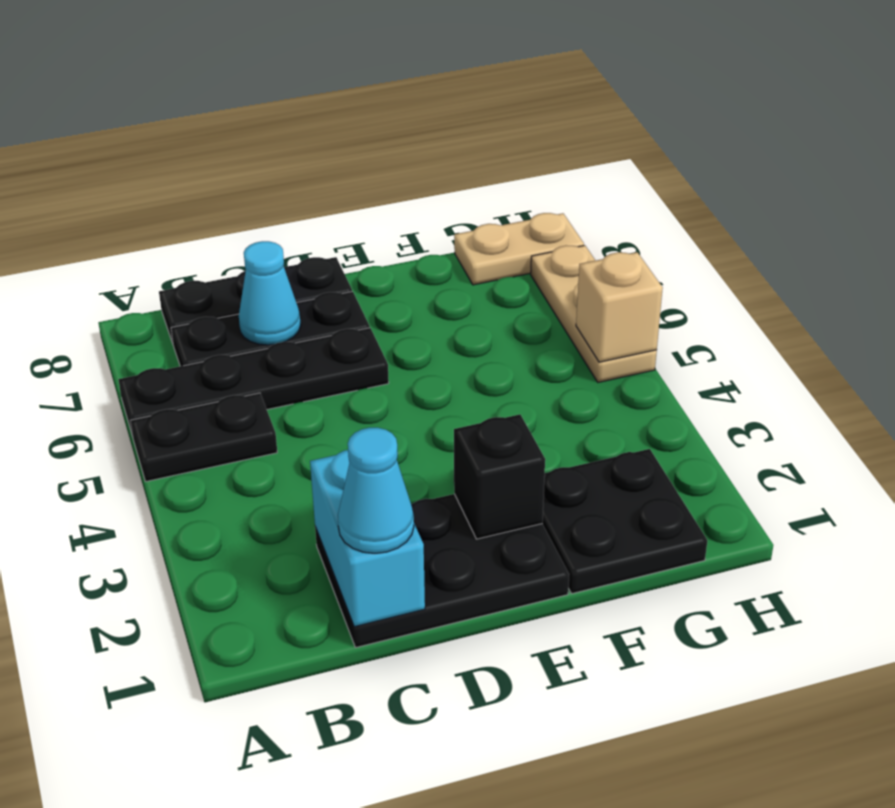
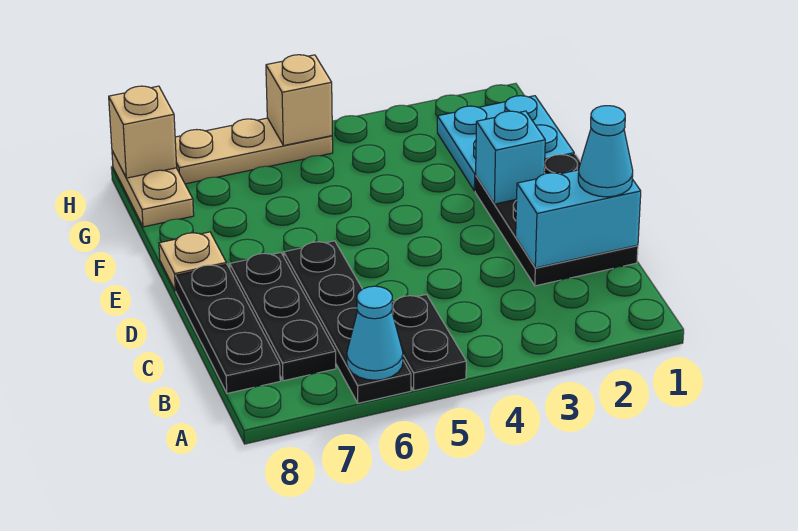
cyan cone C7 level 2 -> cyan cone A6 level 2
black brick E2 level 2 -> cyan brick E2 level 2
none -> tan plate E8 level 1
black plate F1:G2 level 1 -> cyan plate F1:G2 level 1
none -> tan brick H8 level 2

